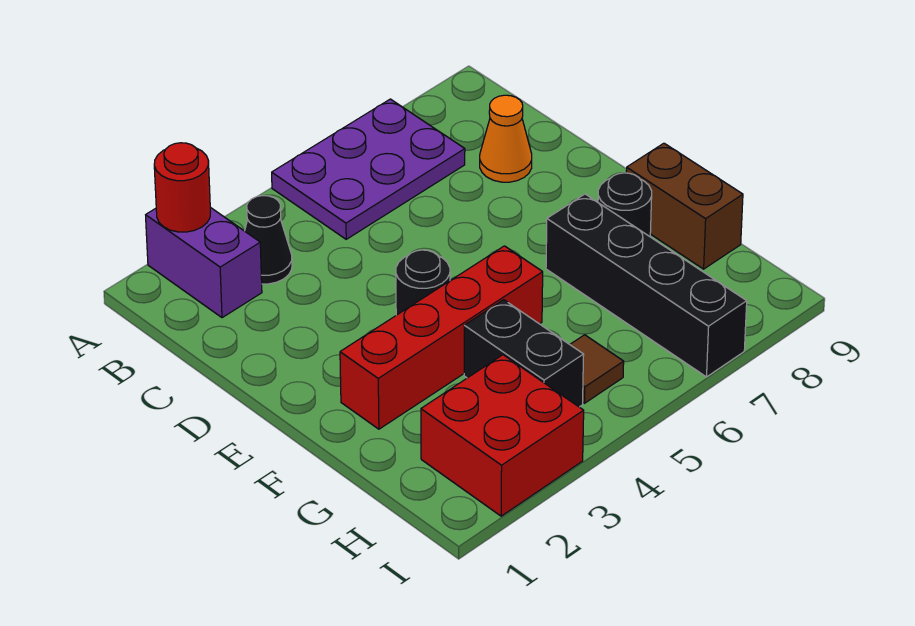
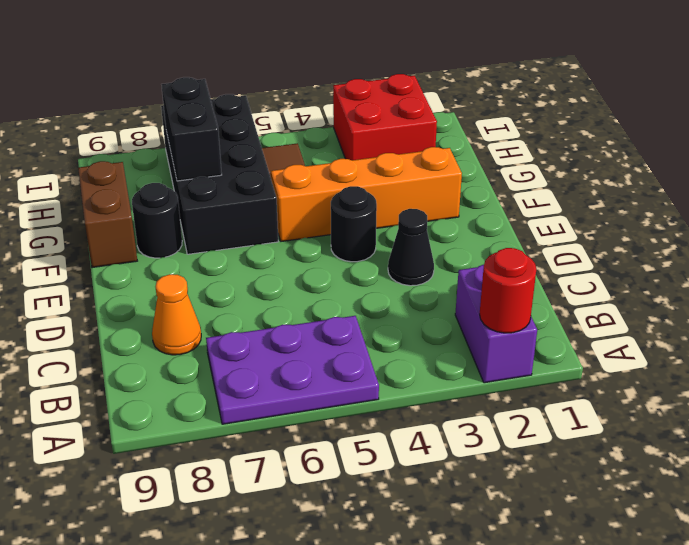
black cone B3 level 1 -> black cone D3 level 1
red brick F2:F5 level 1 -> orange brick F2:F5 level 1
black brick F7:I7 level 1 -> black brick F6:I7 level 1
black brick G4:H4 level 1 -> black brick G7:H7 level 2

